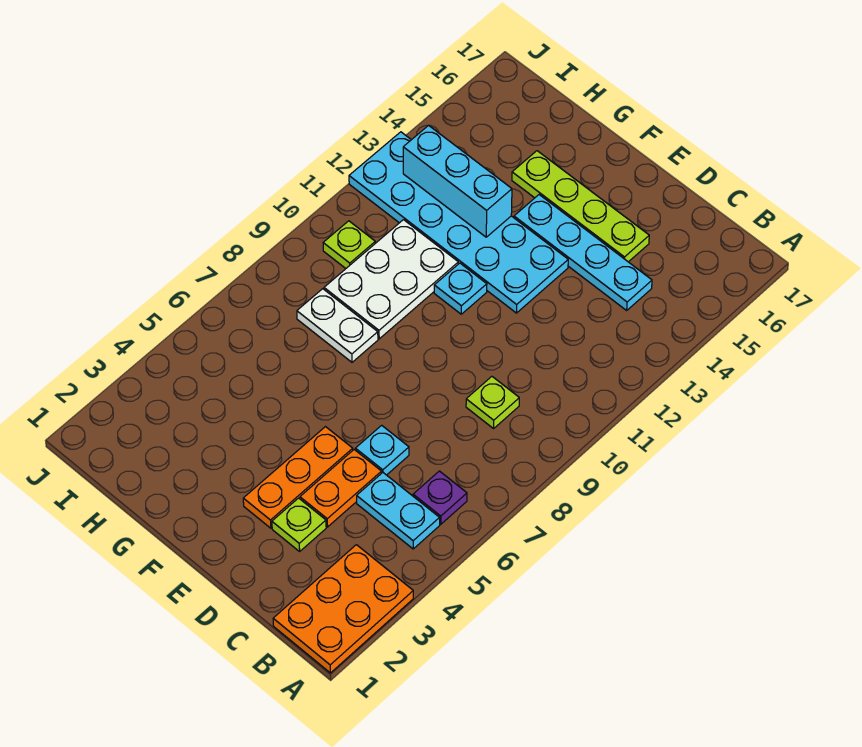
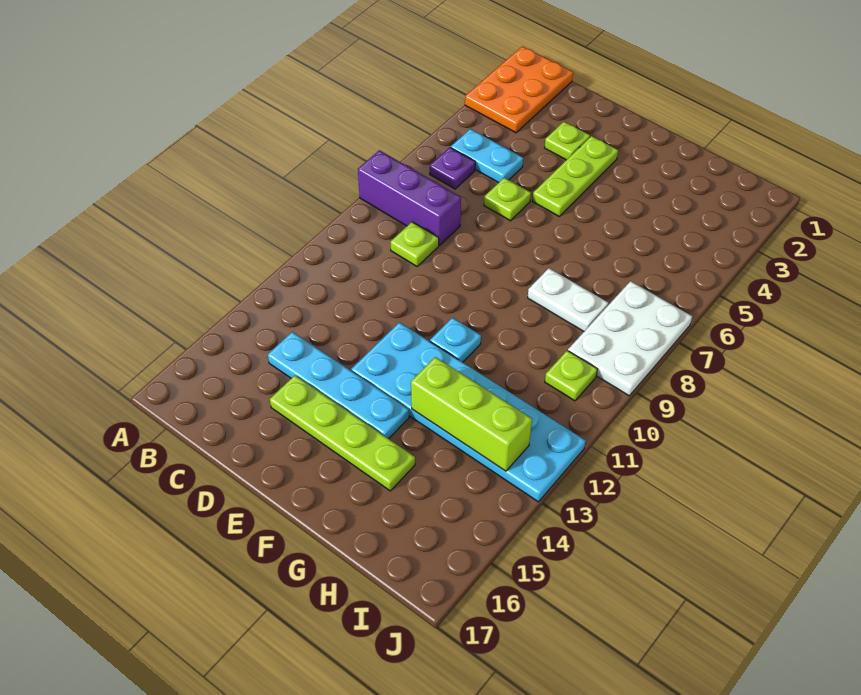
none -> purple brick A8:C8 level 1
orange plate D4:D5 level 1 -> none
cyan plate D6 level 1 -> lime plate D6 level 1
orange plate E3:E5 level 1 -> lime plate E3:E5 level 1
white plate G9:H11 level 1 -> white plate I7:J9 level 1
cyan brick G13:I13 level 2 -> lime brick G13:I13 level 2

